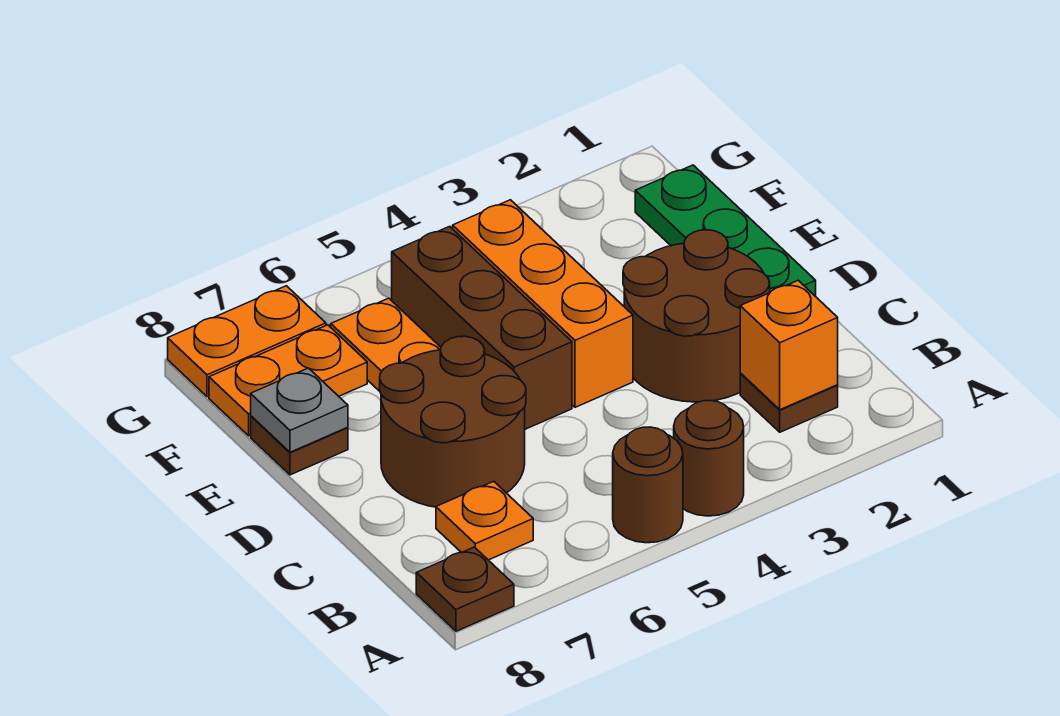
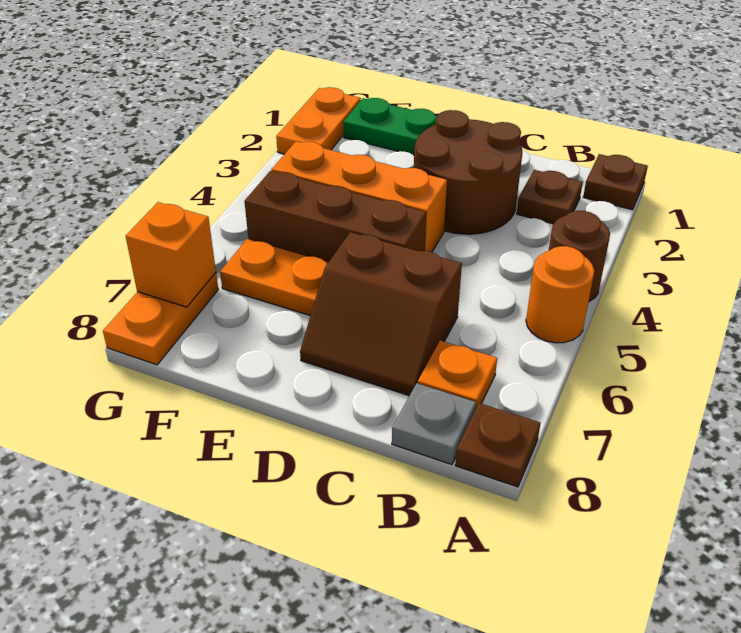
brown round brick A5 level 1 -> orange round brick A5 level 1
orange brick B2 level 2 -> orange brick G7 level 2
brown round brick C6:D7 level 1 -> brown slope C6:D7 level 1 top 6
brown plate E8 level 1 -> brown plate A1 level 1
grey plate E8 level 2 -> grey plate B8 level 1
orange plate F7:F8 level 1 -> orange plate G1:G2 level 1

